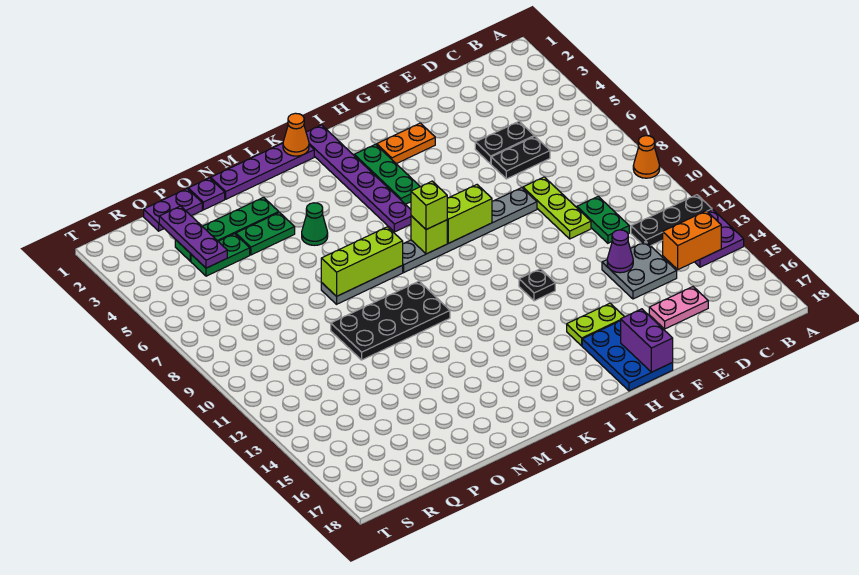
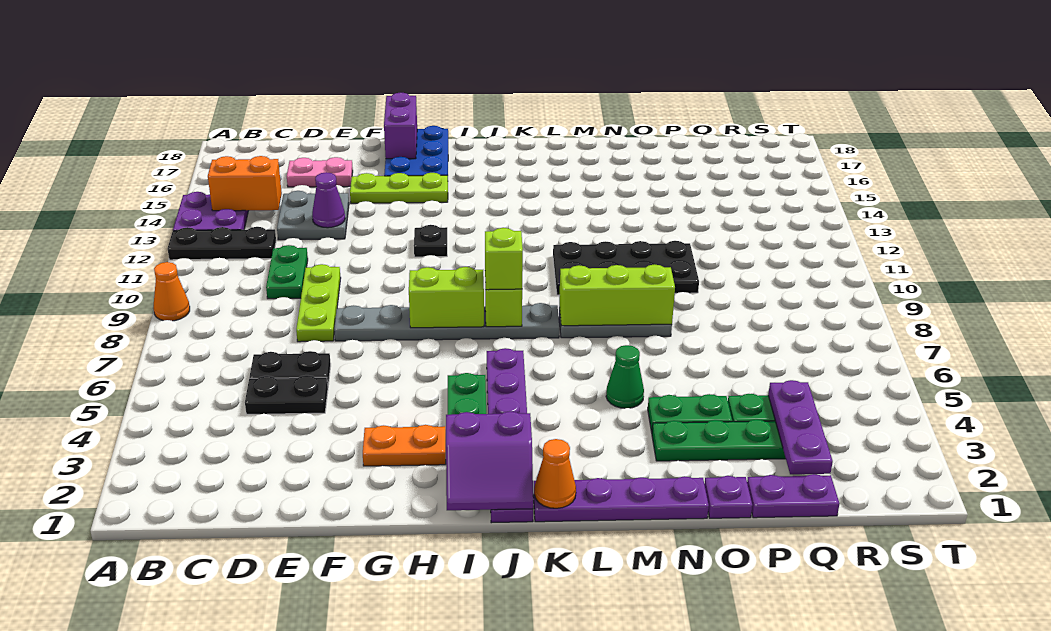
lime plate G15:H15 level 1 -> lime plate F15:H15 level 1
none -> purple slope I1:J2 level 2 top 2

